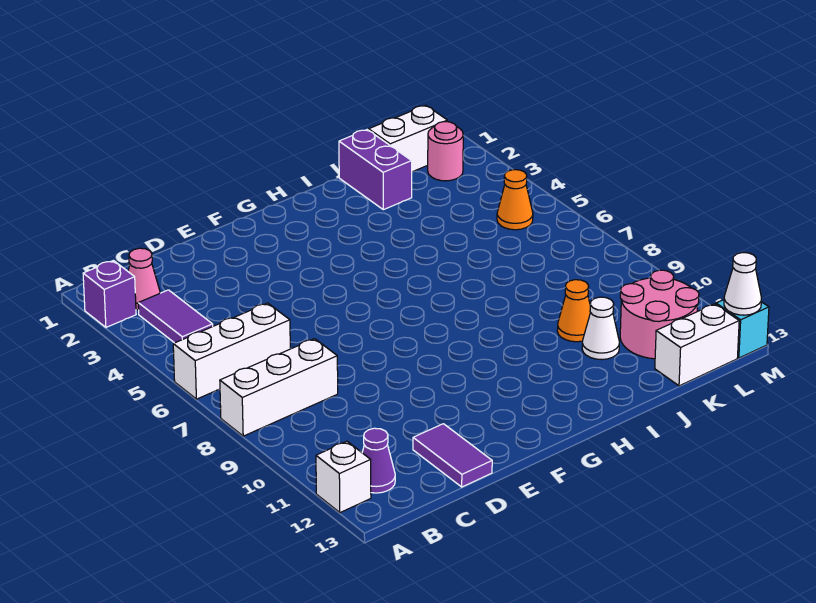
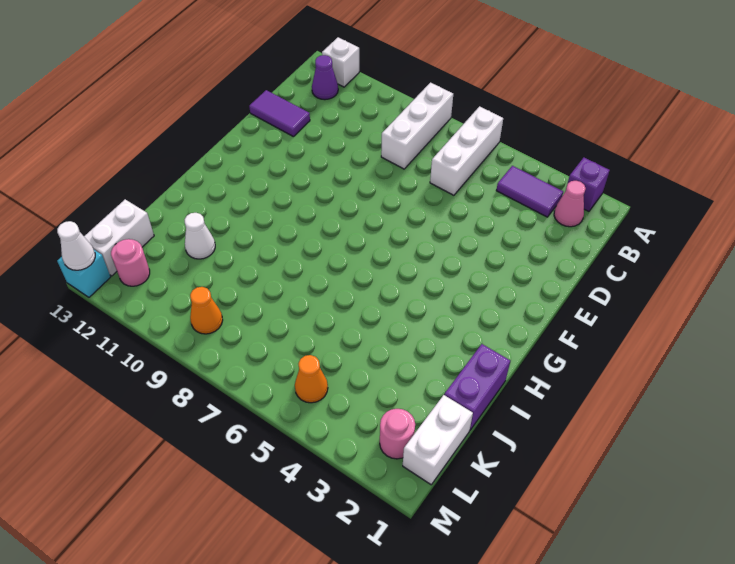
purple brick J1:J2 level 1 -> purple brick I1:J1 level 1
orange cone J10 level 1 -> orange cone L9 level 1
pink round brick K11:L12 level 1 -> pink round brick L12 level 1

